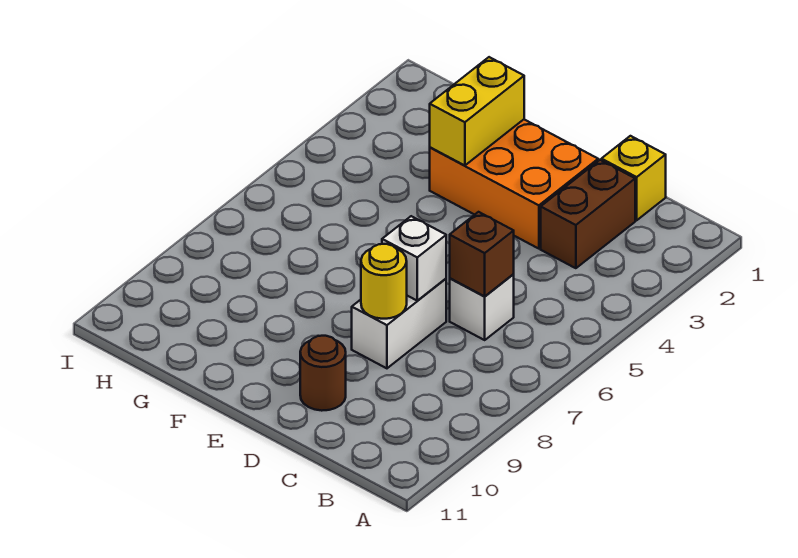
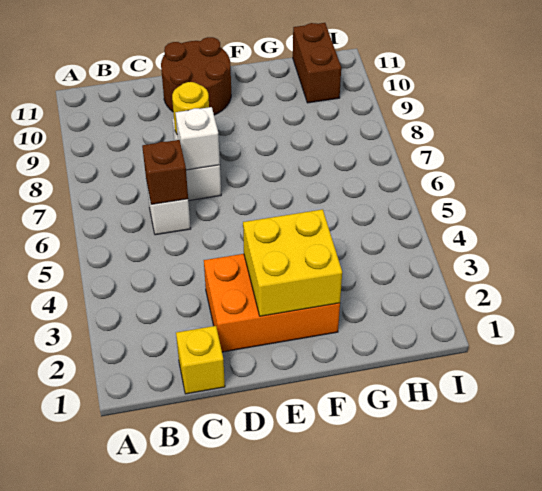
brown brick C2:C3 level 1 -> brown brick H10:H11 level 1
brown round brick D10 level 1 -> brown round brick D10:E11 level 1
yellow brick F2:F3 level 2 -> yellow brick E2:F3 level 2

